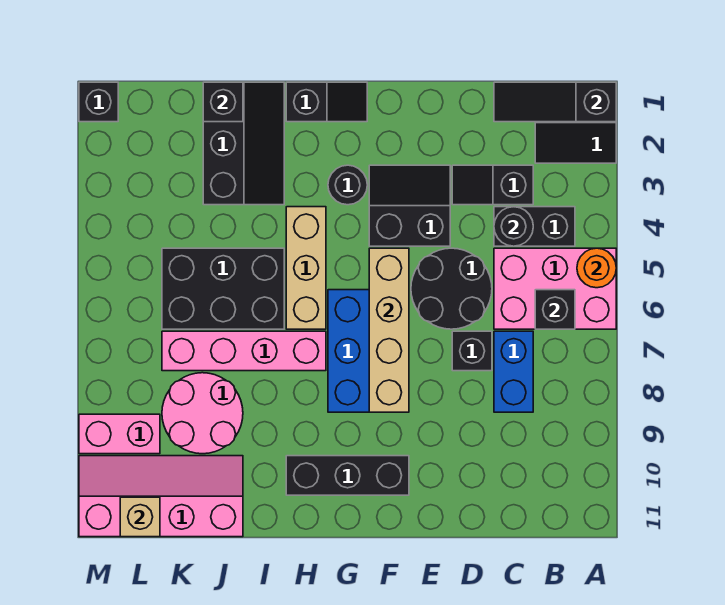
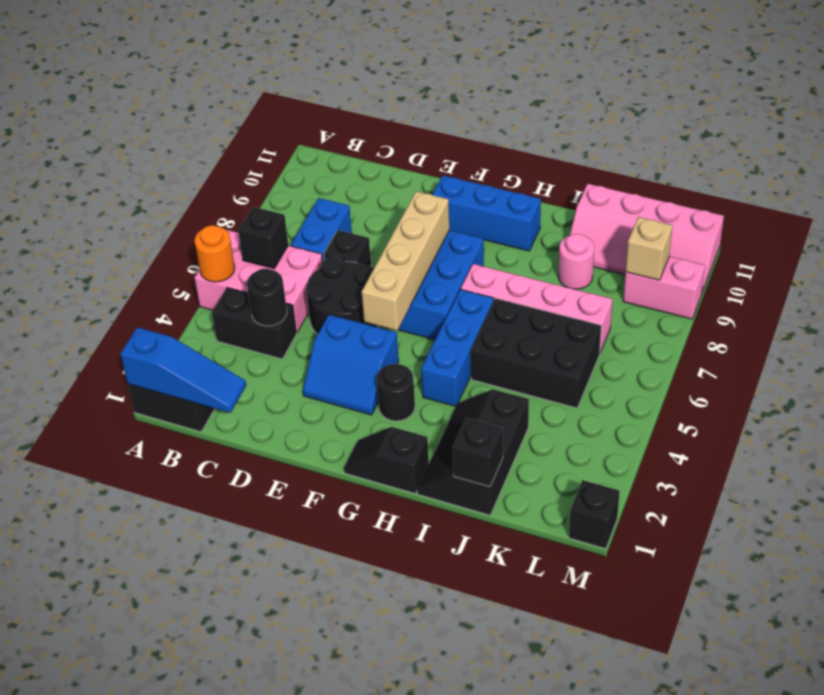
black slope A1:C1 level 2 top A -> blue slope A1:C1 level 2 top A
black slope C3:D3 level 1 top C -> none
black slope E3:F4 level 1 top 4 -> blue slope E3:F4 level 1 top 4
black brick F10:H10 level 1 -> blue brick F10:H10 level 1
tan brick H4:H6 level 1 -> blue brick H4:H6 level 1
pink round brick J8:K9 level 1 -> pink round brick J9 level 1
tan brick L11 level 2 -> tan brick L9 level 2

